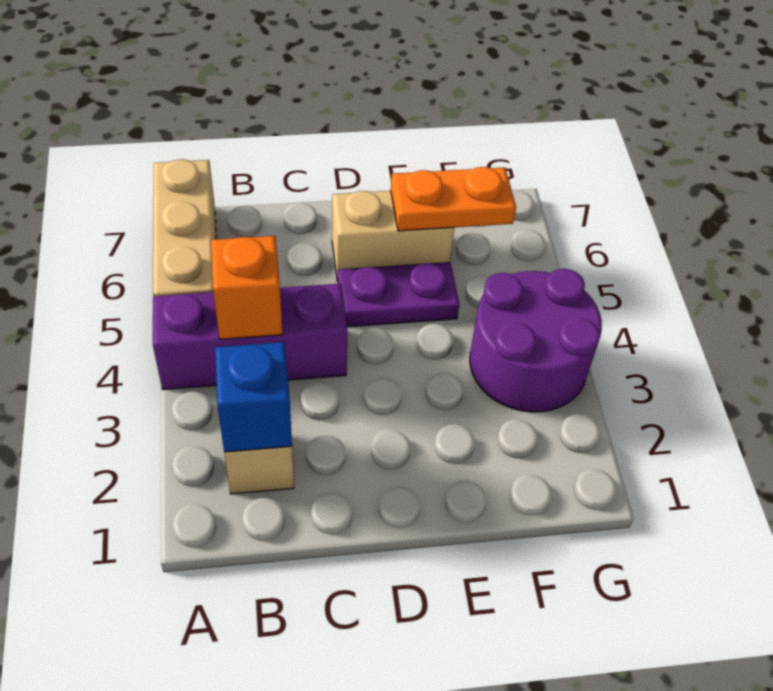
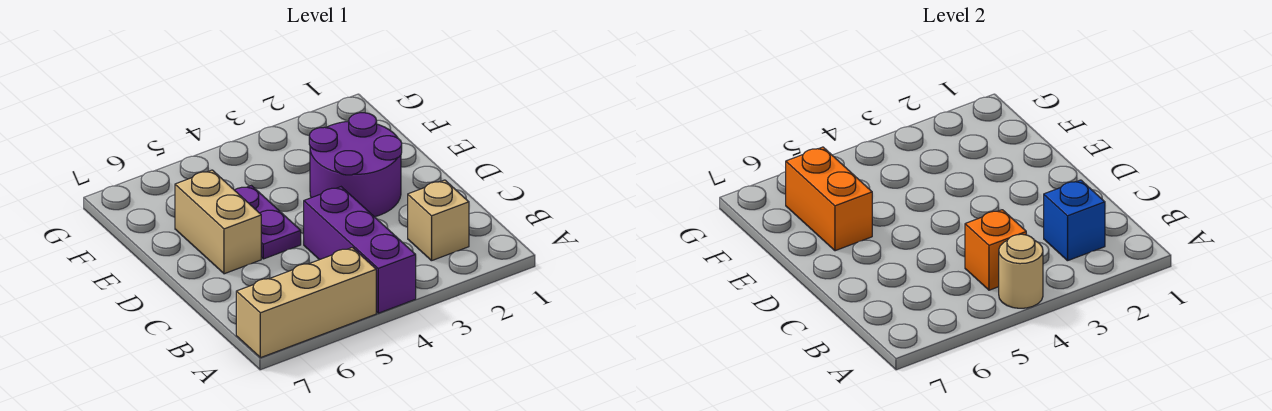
none -> tan round brick A4 level 2
orange plate E6:F6 level 2 -> orange brick E6:F6 level 2
purple round brick F3:G4 level 1 -> purple round brick D2:E3 level 1

